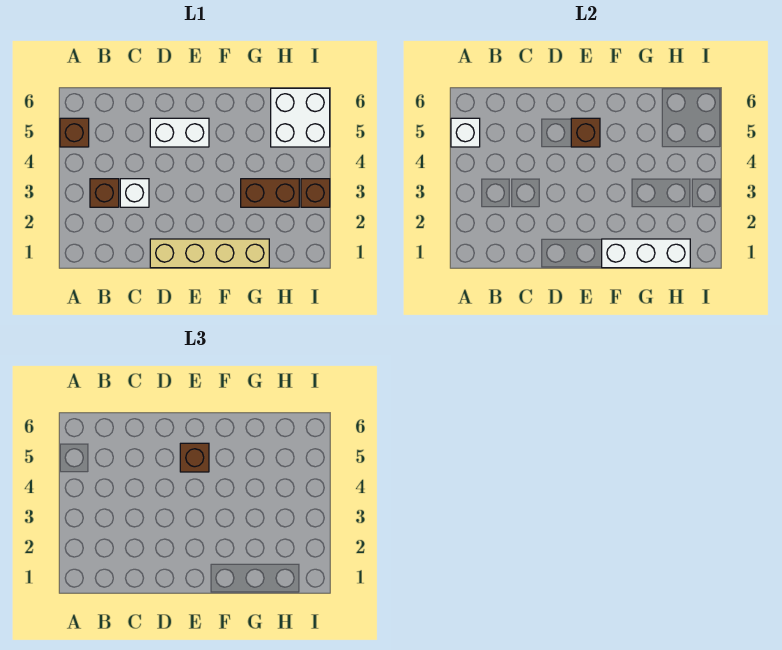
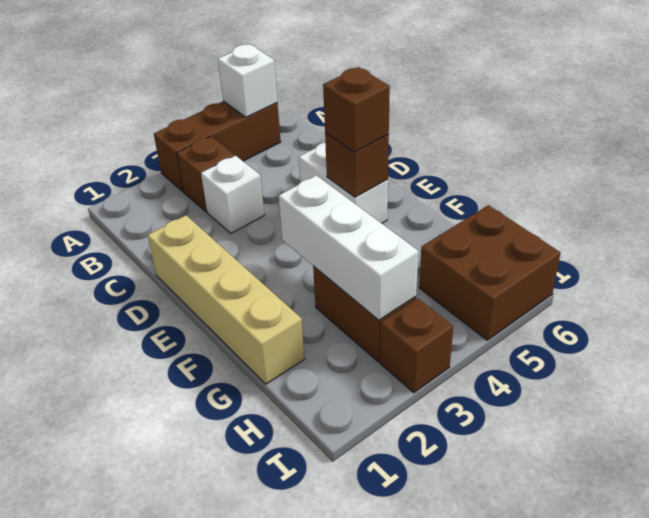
brown brick A5 level 1 -> brown brick A3:A5 level 1
white brick F1:H1 level 2 -> white brick F3:H3 level 2
white brick H5:I6 level 1 -> brown brick H5:I6 level 1

